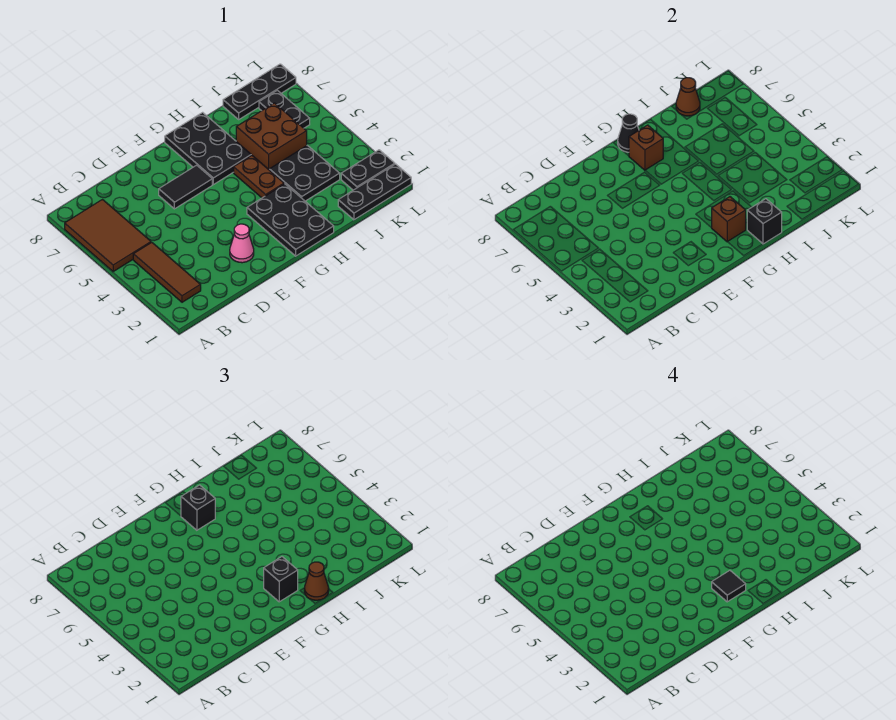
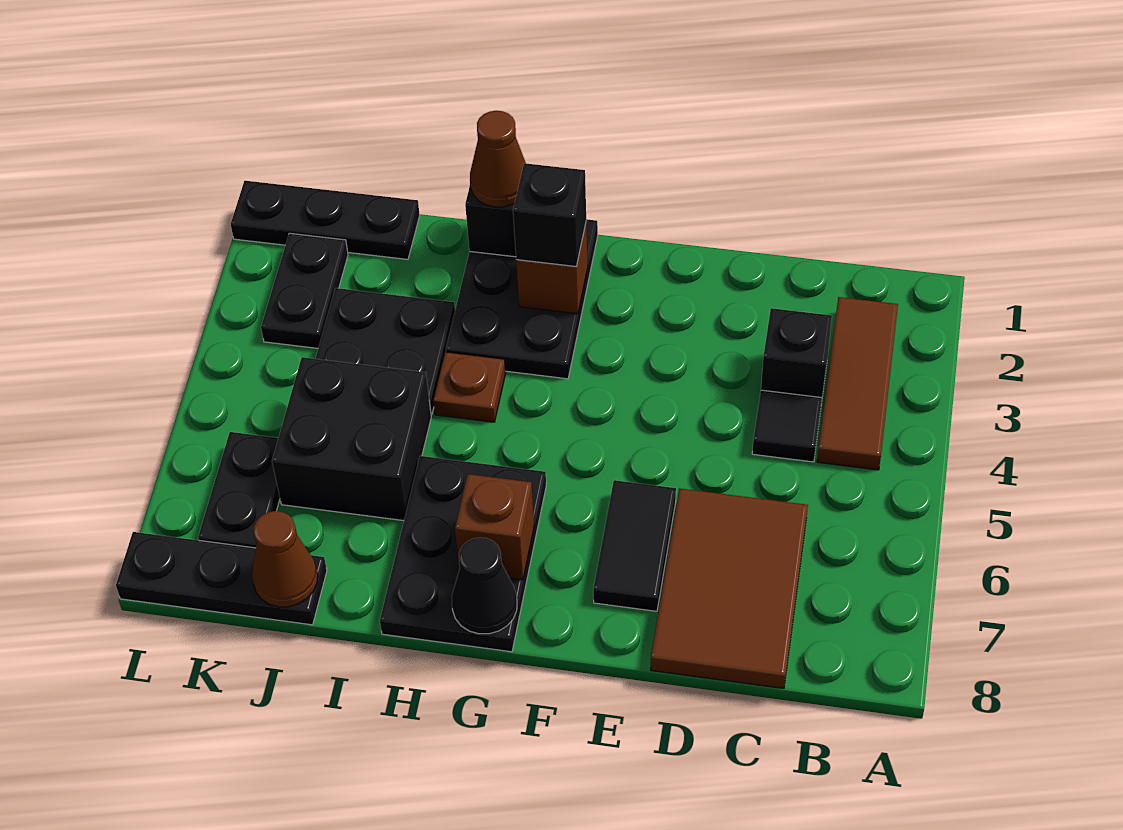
brown tile A5:B7 level 1 -> brown tile C6:D8 level 1
pink cone E2 level 1 -> none
black tile E6:F6 level 1 -> black tile E6:E7 level 1
black tile G2 level 4 -> black tile C4 level 1
black brick G7 level 3 -> black brick C3 level 1
brown plate H4:H5 level 1 -> brown plate H4 level 1
brown brick I5:J6 level 1 -> black brick I5:J6 level 1
black plate K2:L2 level 1 -> black plate K2:K3 level 1

